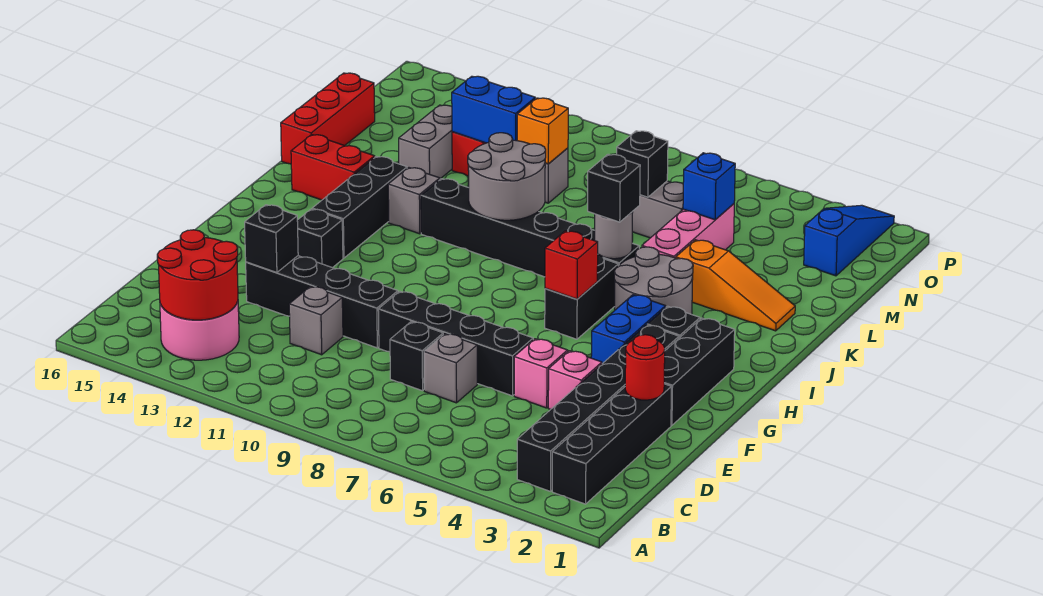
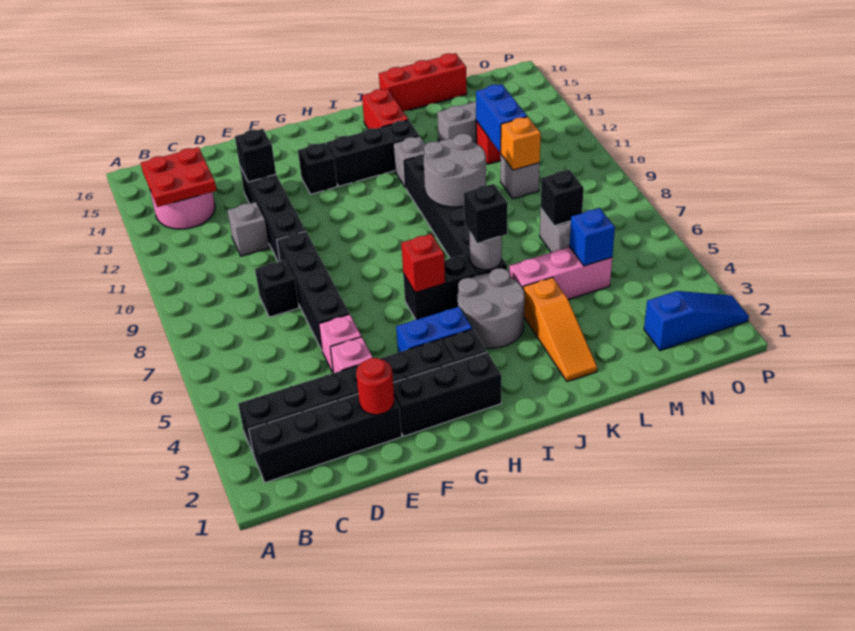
red round brick B13:C14 level 2 -> red plate B13:C14 level 2
grey brick D7 level 1 -> none

